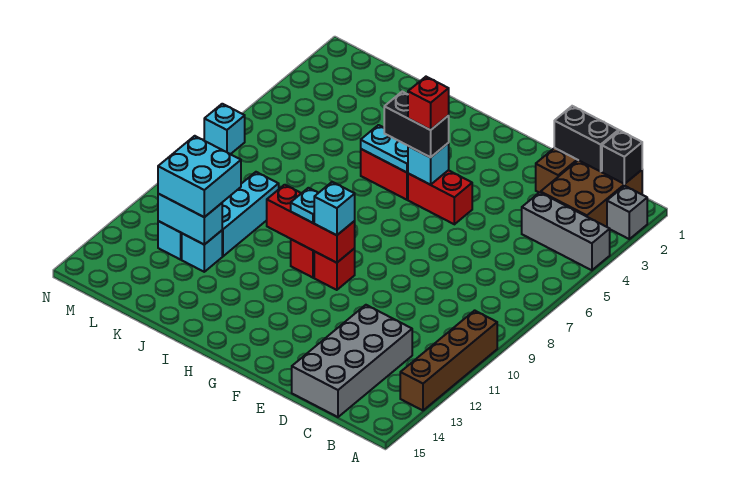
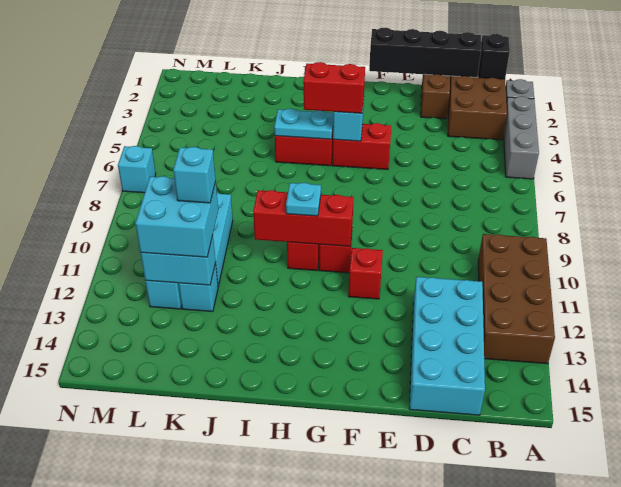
grey brick A4:C4 level 1 -> grey brick A3:A5 level 1
brown brick A10:A13 level 1 -> brown brick A10:B13 level 1
black brick C1:D1 level 2 -> black brick C1:F1 level 2
grey brick C12:D15 level 1 -> cyan brick C12:D15 level 1
black brick G5:H5 level 3 -> red brick G5:H5 level 3
red brick G5 level 4 -> red brick F11 level 1
cyan brick G10 level 3 -> cyan brick K11 level 4

